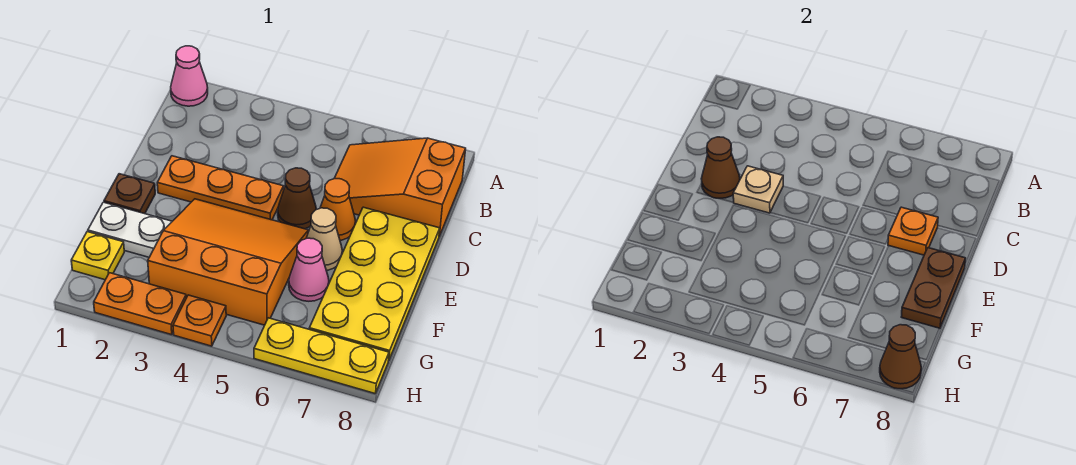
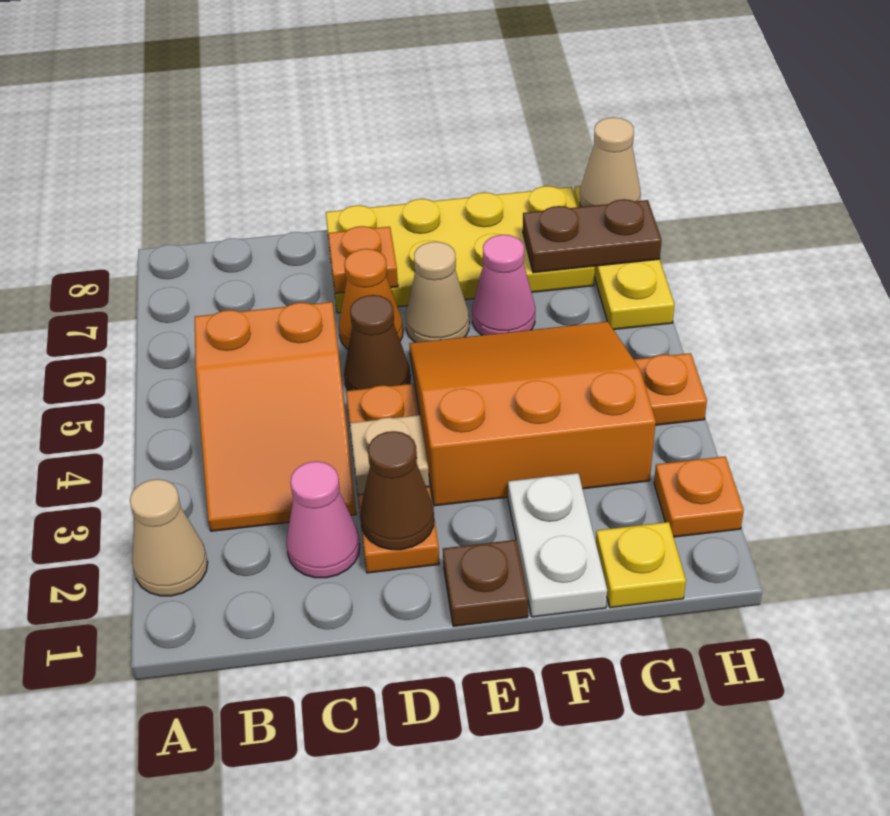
pink cone A1 level 1 -> pink cone C2 level 1
none -> tan cone A2 level 1
orange slope B6:C8 level 1 top 8 -> orange slope B3:C5 level 1 top 5
orange slope E3:G5 level 1 top G -> orange slope E3:G5 level 1 top 3
brown plate E8:F8 level 2 -> brown plate G7:H7 level 2
orange plate H2:H3 level 1 -> orange plate H2 level 1
brown cone H8 level 2 -> tan cone H8 level 2

